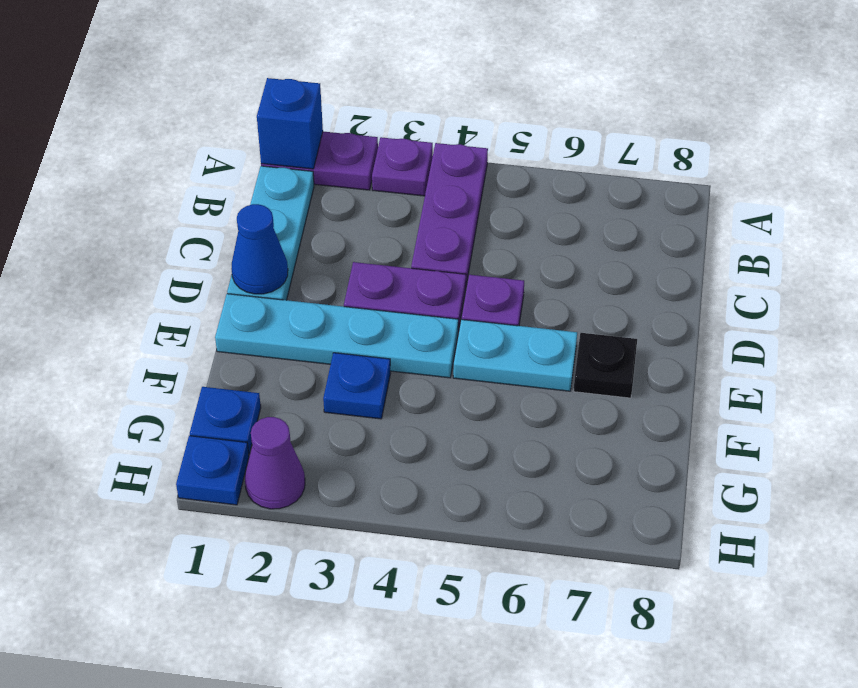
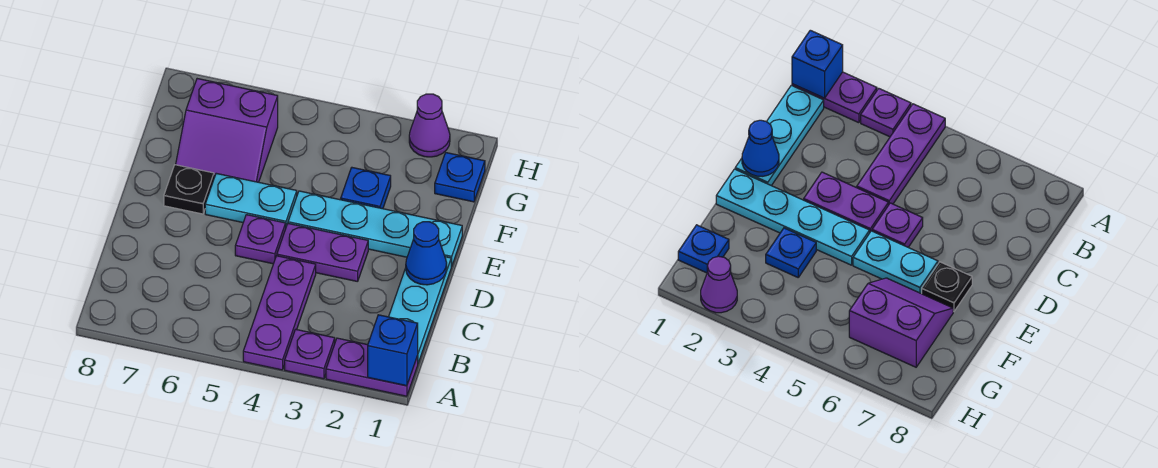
none -> purple slope F6:G7 level 1 top G
blue plate H1 level 1 -> none

